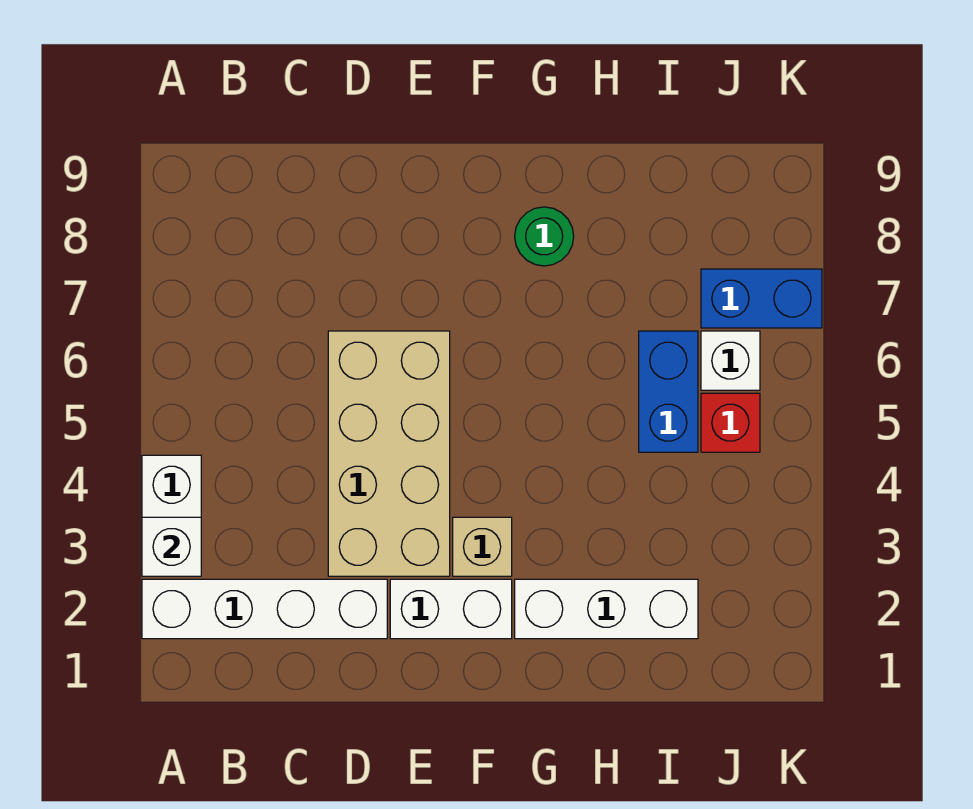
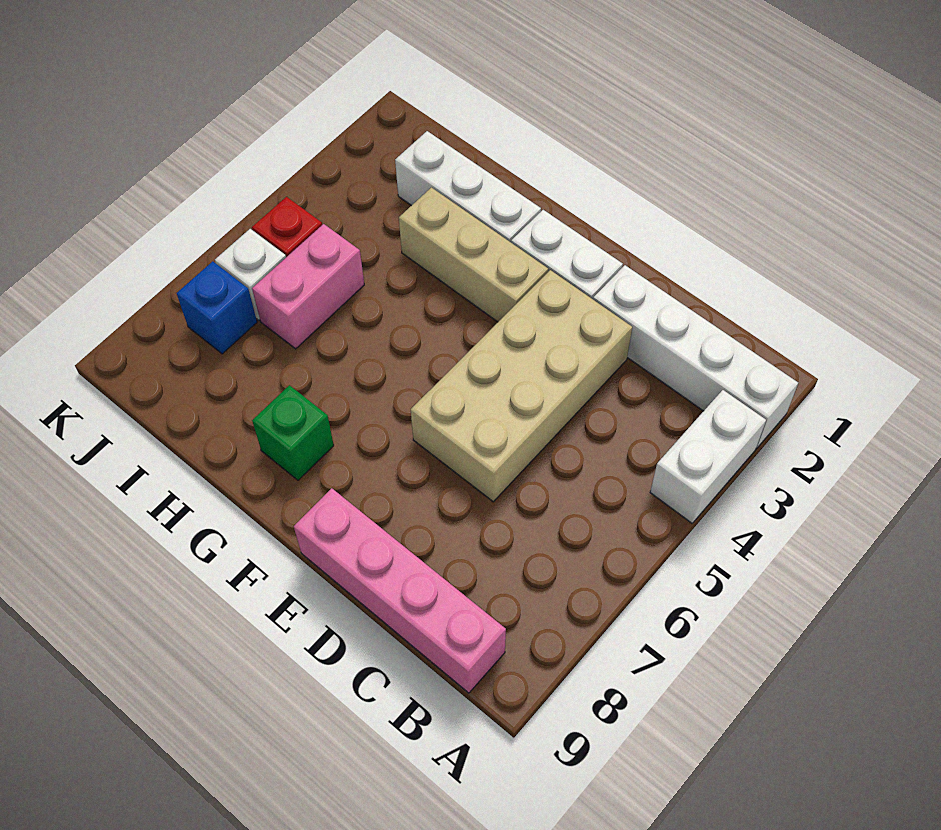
white brick A3 level 2 -> none
none -> pink brick B9:E9 level 1
tan brick F3 level 1 -> tan brick F3:H3 level 1
green round brick G8 level 1 -> green brick G8 level 1
blue brick I5:I6 level 1 -> pink brick I5:I6 level 1
blue brick J7:K7 level 1 -> blue brick J7 level 1

